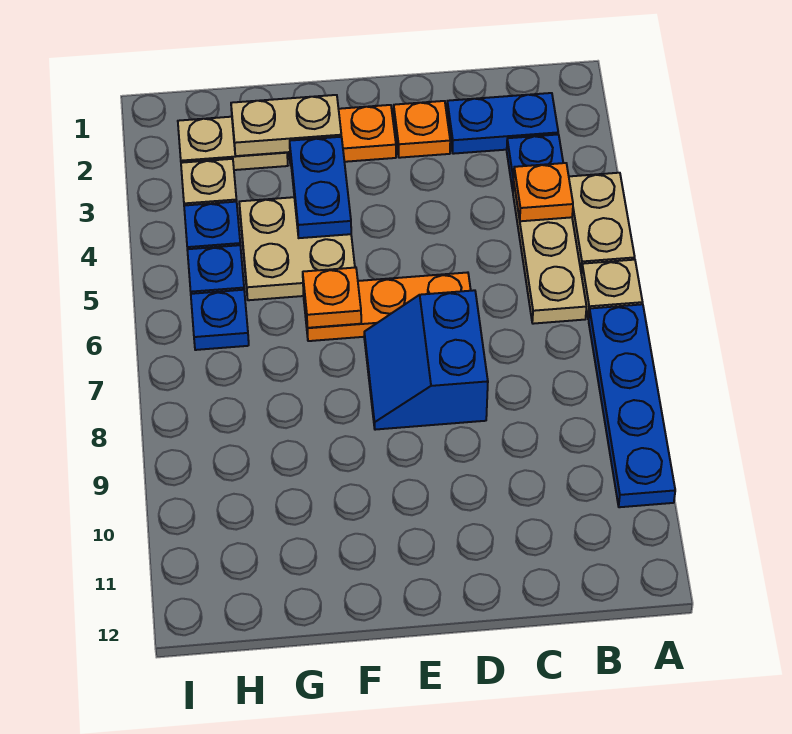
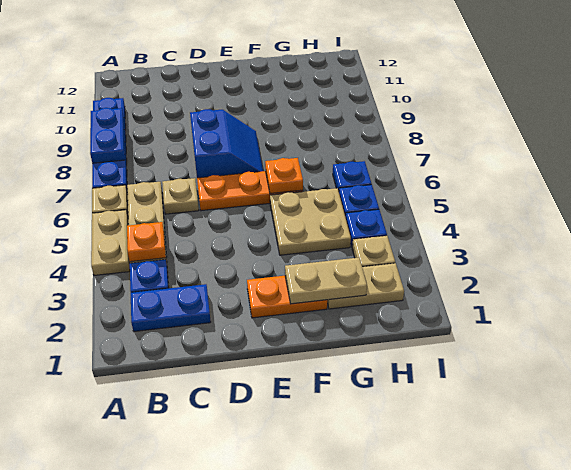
none -> tan plate C6 level 1
orange plate D2 level 1 -> none
blue plate F3:F4 level 2 -> blue plate A8:A9 level 2

